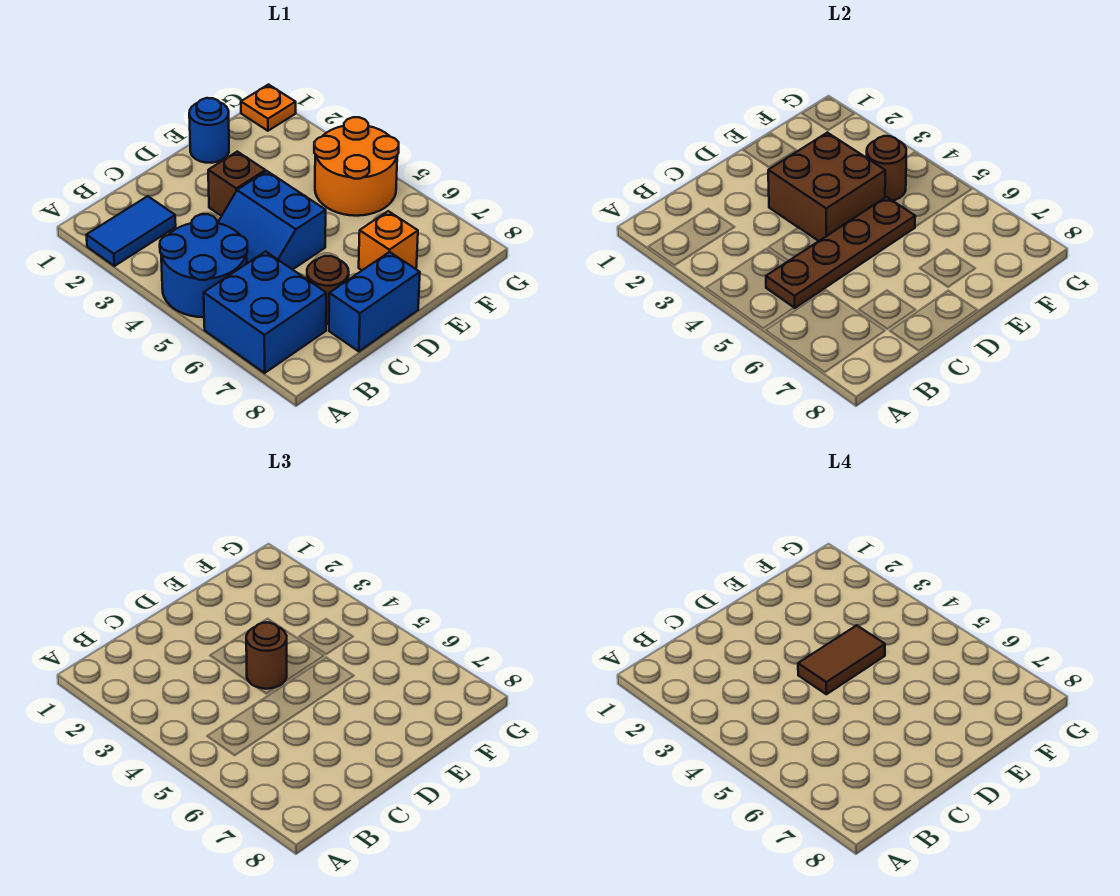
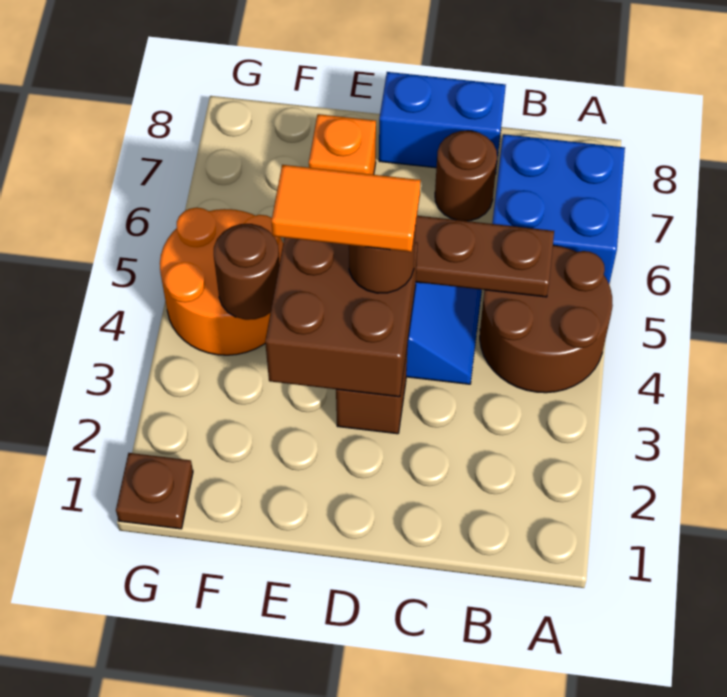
blue tile A2:B2 level 1 -> none
blue round brick A4:B5 level 1 -> brown round brick A4:B5 level 1
brown tile D4:E4 level 4 -> orange tile D4:E4 level 4
blue round brick E1 level 1 -> none
orange plate G1 level 1 -> brown plate G1 level 1

